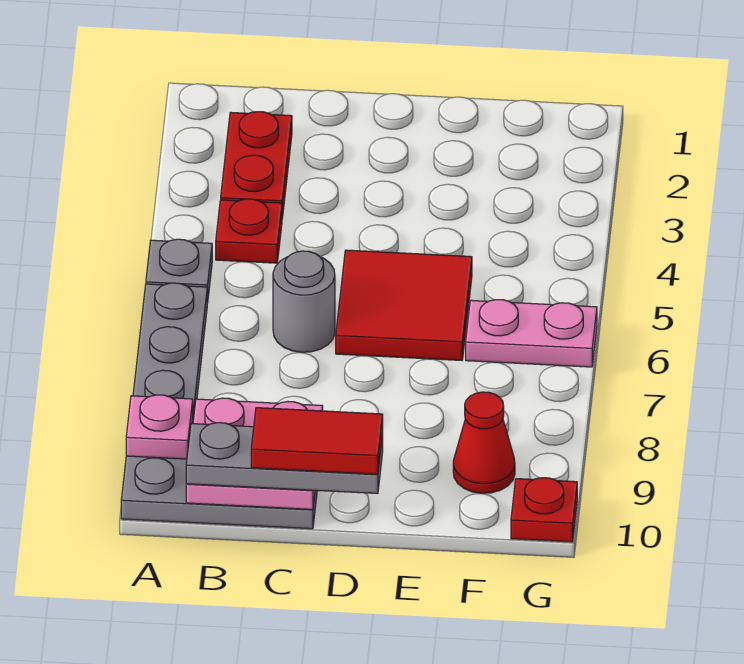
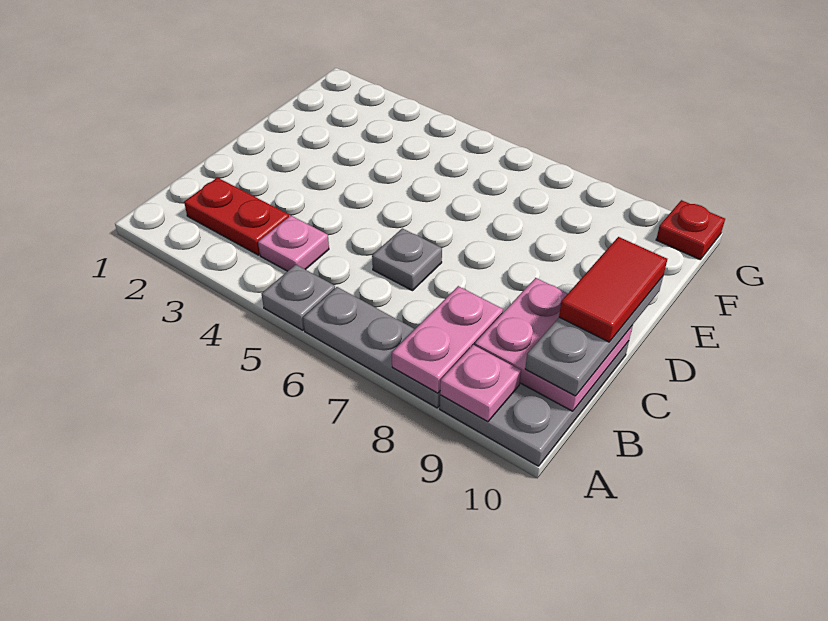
red plate B4 level 1 -> pink plate B4 level 1
grey round brick C6 level 1 -> grey plate C6 level 1
red tile D5:E6 level 1 -> none
pink plate F6:G6 level 1 -> pink plate A8:B8 level 2
red cone F9 level 1 -> none

